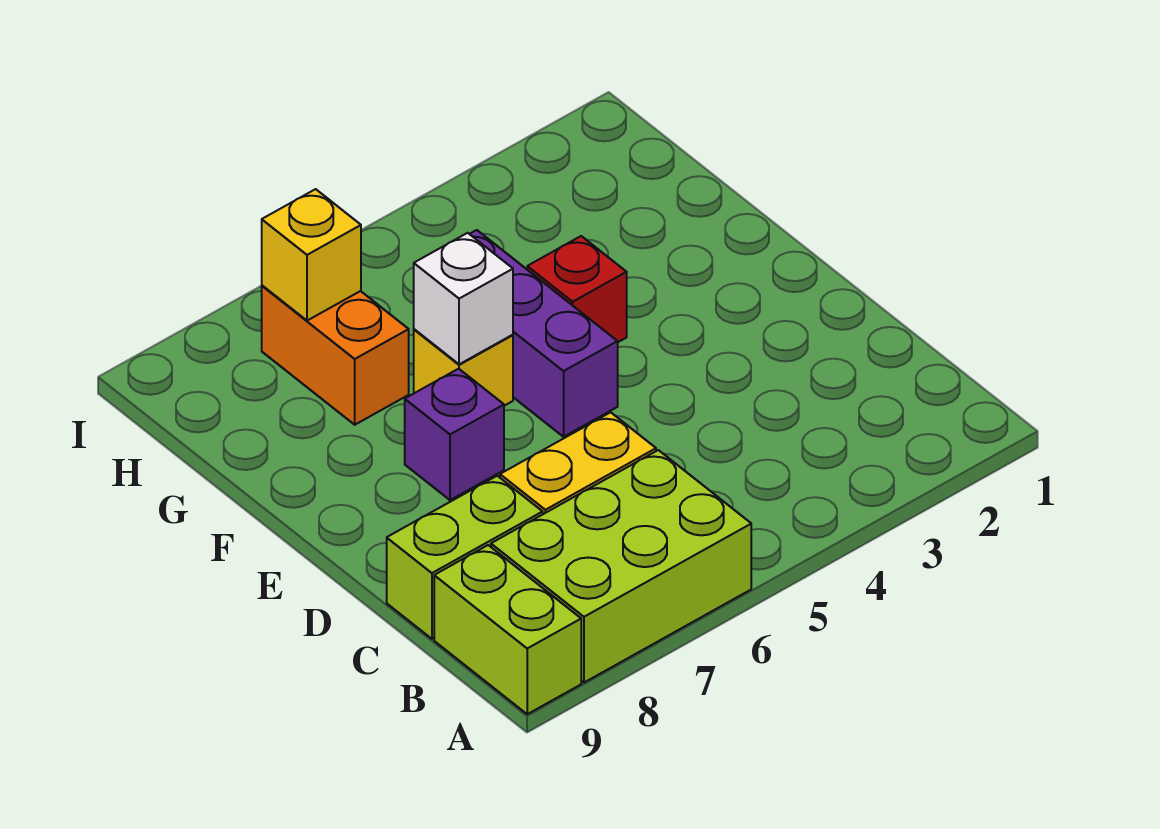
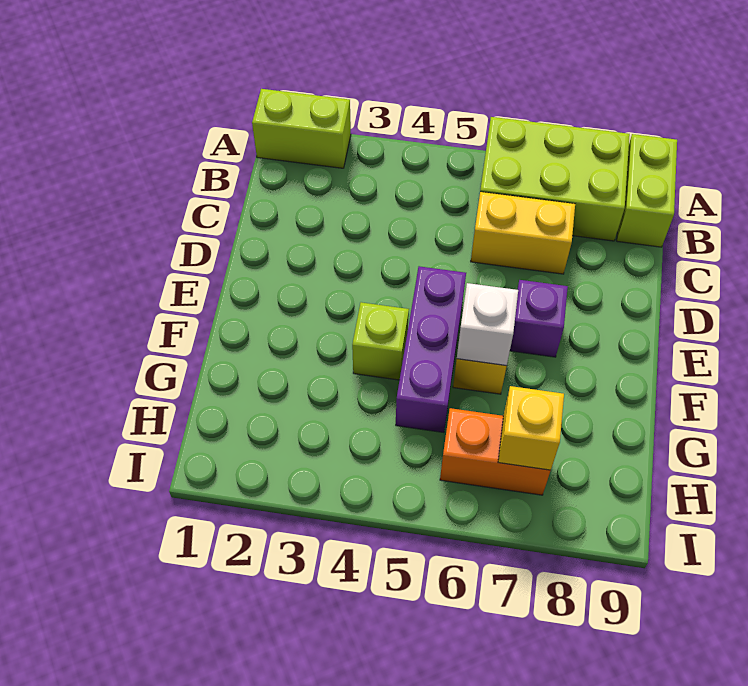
lime brick C8:C9 level 1 -> lime brick A1:A2 level 1
red brick F4 level 1 -> lime brick F4 level 1
orange brick G7:H7 level 1 -> orange brick H6:H7 level 1

